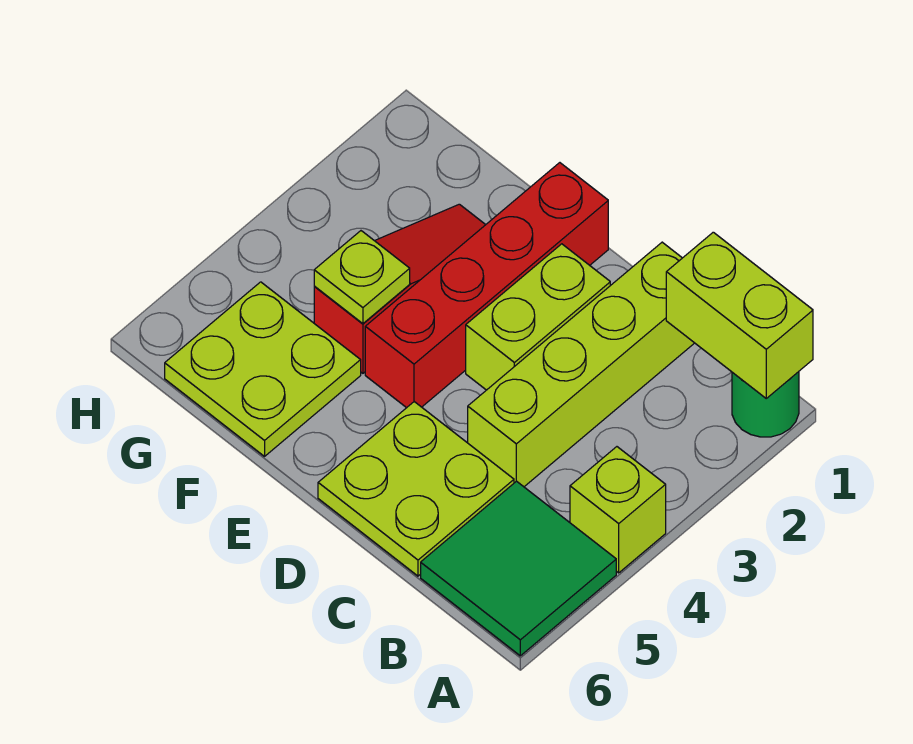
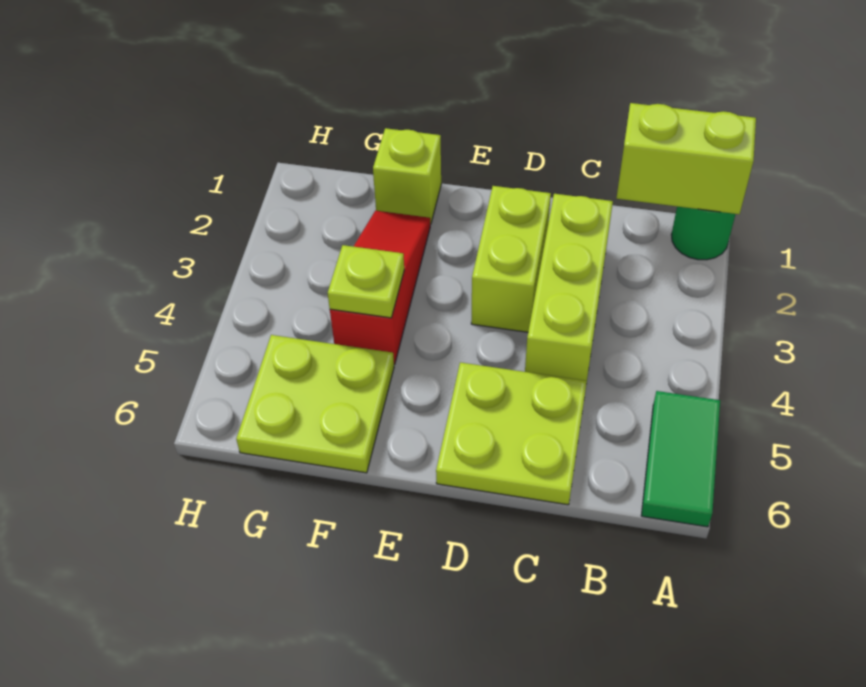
lime brick A4 level 1 -> lime brick F1 level 1
green tile A5:B6 level 1 -> green tile A5:A6 level 1
lime brick C1:C4 level 1 -> lime brick C2:C4 level 1
red brick E1:E4 level 1 -> none

